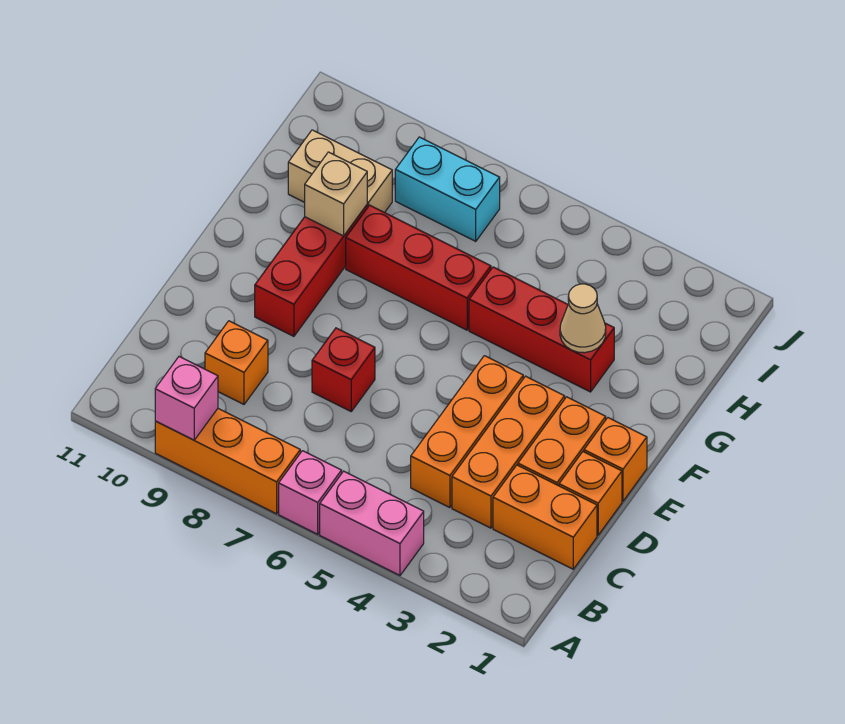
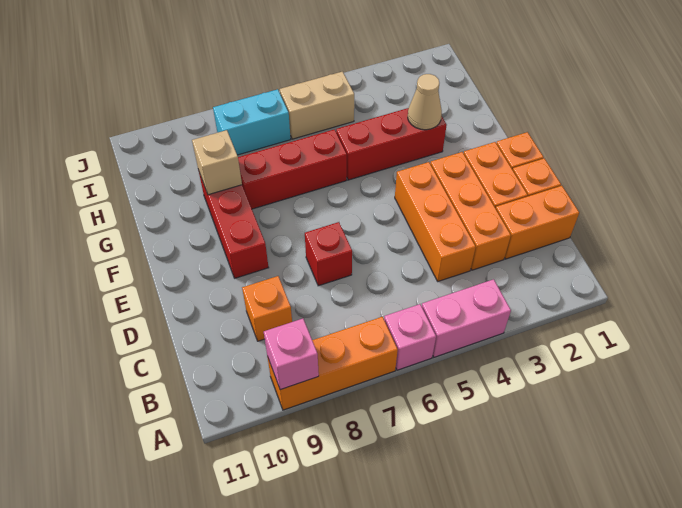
tan brick H9:H10 level 1 -> tan brick I5:I6 level 1

